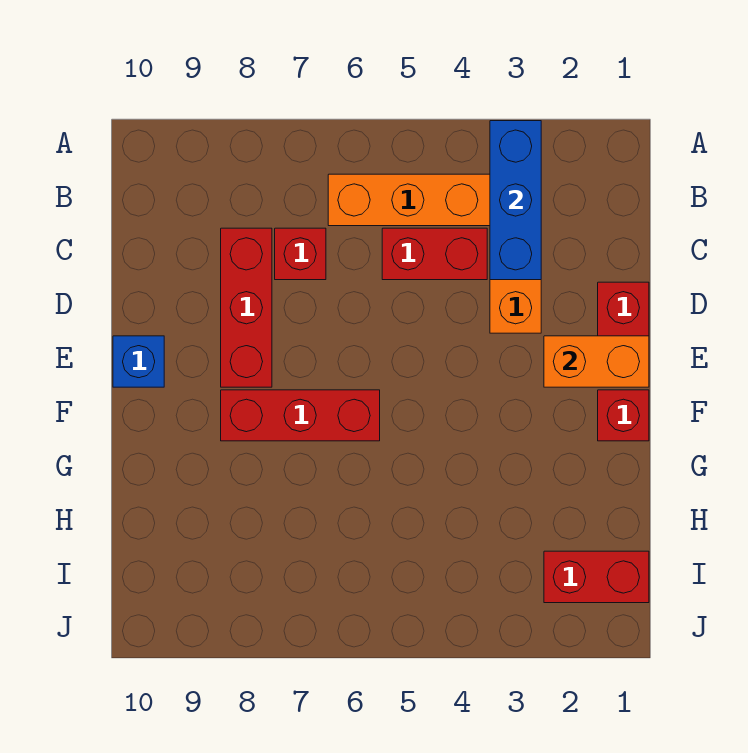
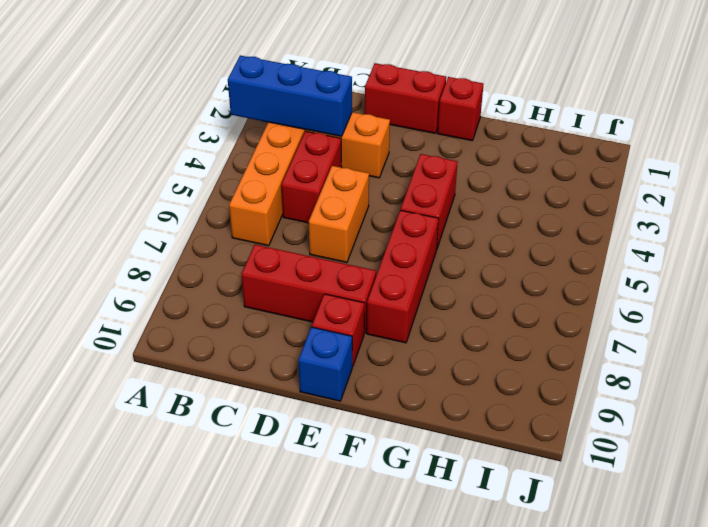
red brick C7 level 1 -> red brick E9 level 1
orange brick E1:E2 level 2 -> orange brick D5:D6 level 1
red brick I1:I2 level 1 -> red brick F4:F5 level 1

